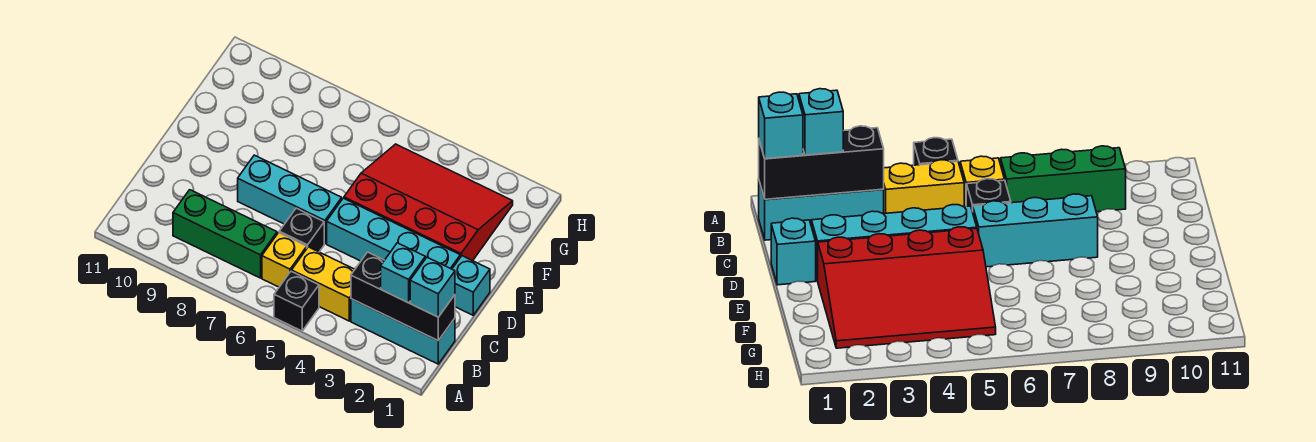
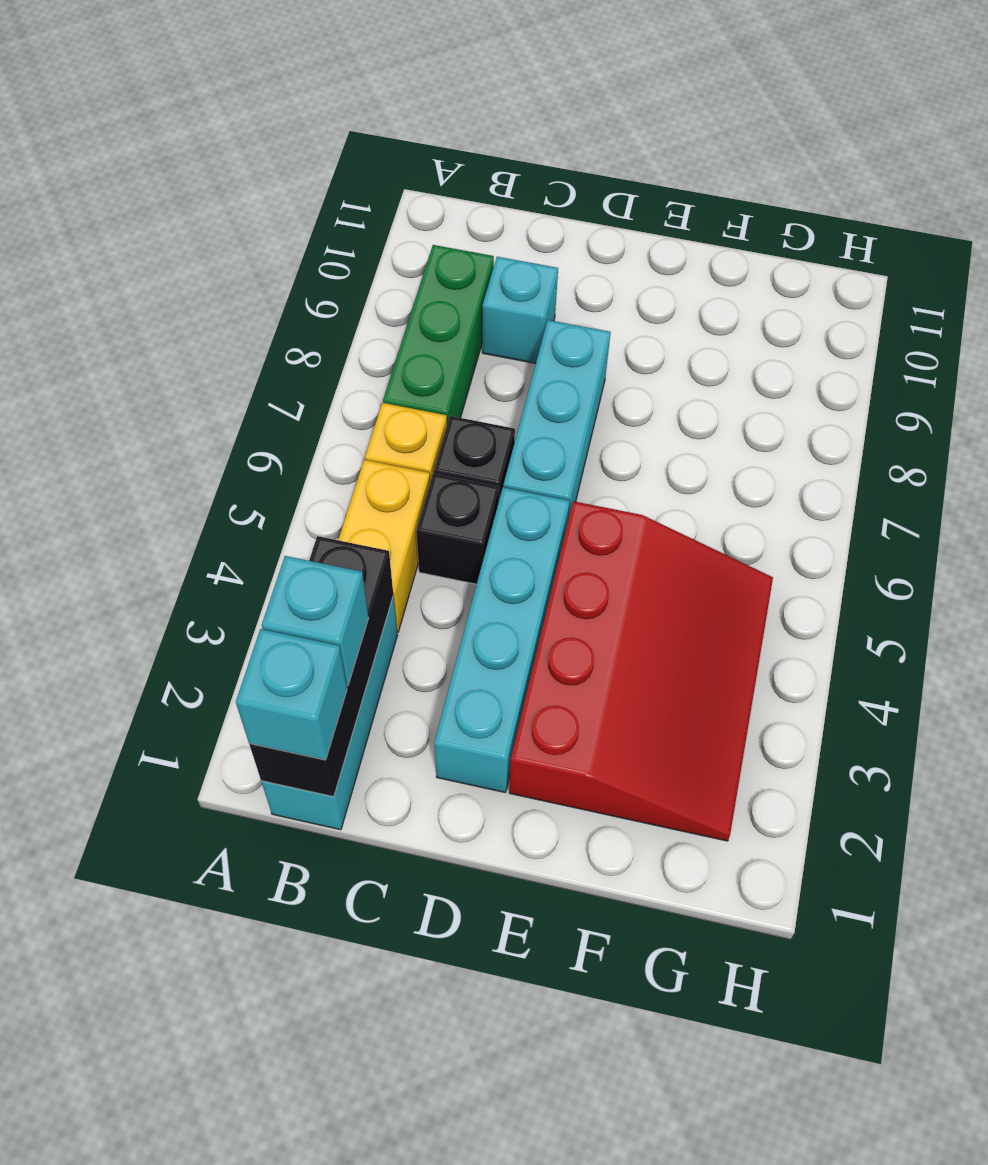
black brick A5 level 1 -> black brick C5 level 1
cyan brick D1 level 1 -> cyan brick C9 level 1

